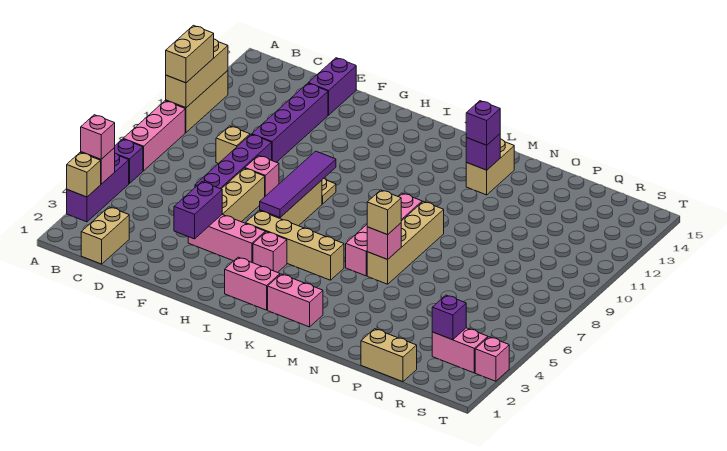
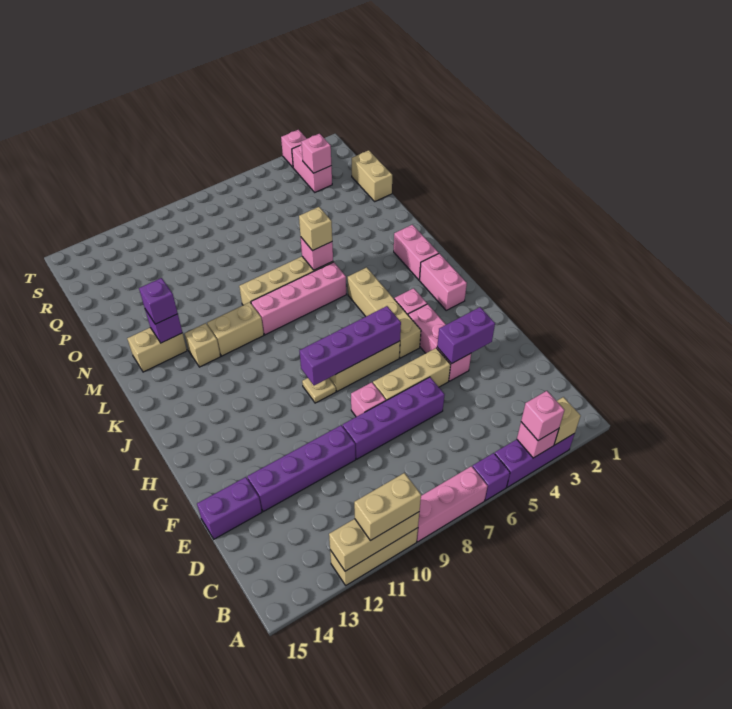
tan brick C1:C2 level 1 -> tan brick L10:L11 level 1
tan brick D9 level 1 -> tan brick L12 level 1
purple tile H6:H9 level 2 -> purple brick H6:H9 level 2
purple brick R3 level 2 -> pink brick R3 level 2

